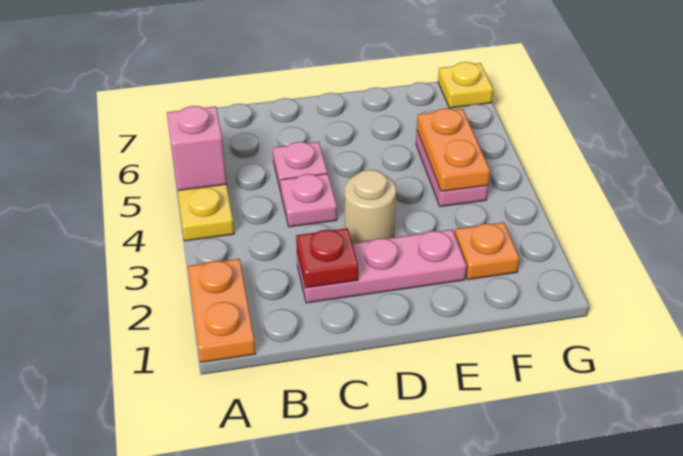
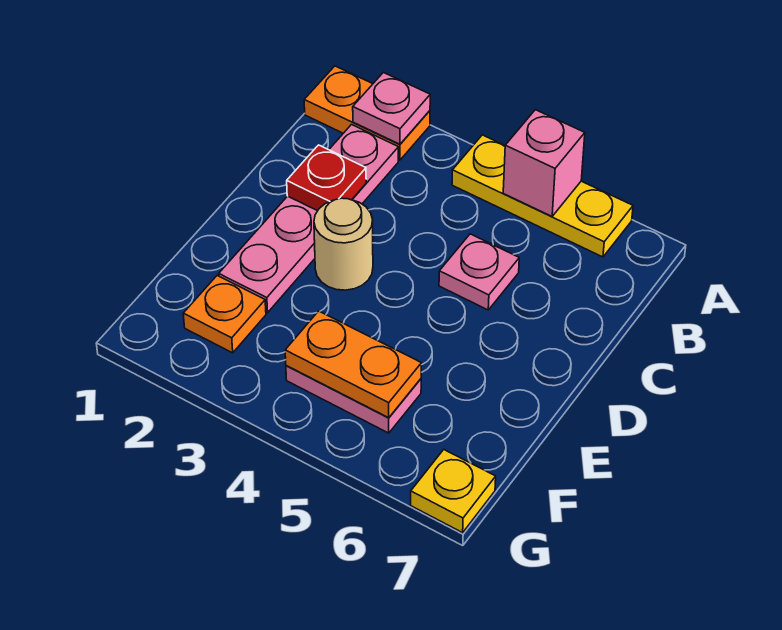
pink plate C2:E2 level 1 -> pink plate B2:E2 level 1
pink plate C4 level 1 -> pink plate A2 level 2

